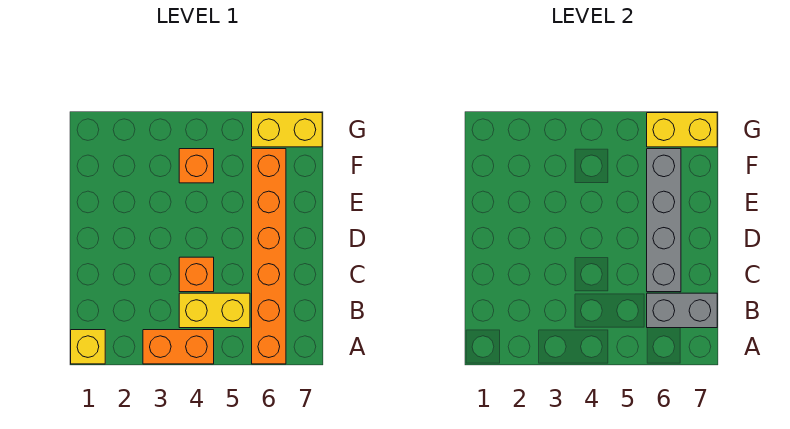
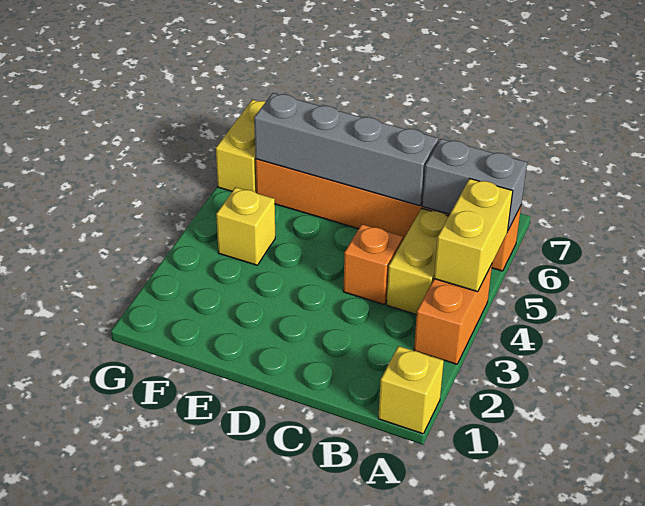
grey brick B6:B7 level 2 -> grey brick A6:B6 level 2
orange brick F4 level 1 -> yellow brick F4 level 1
yellow brick G6:G7 level 2 -> yellow brick A4:A5 level 2

